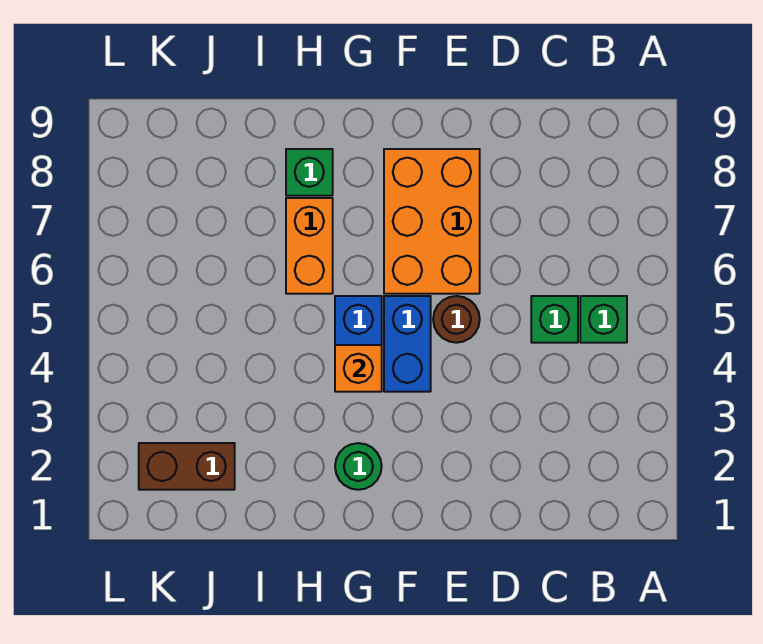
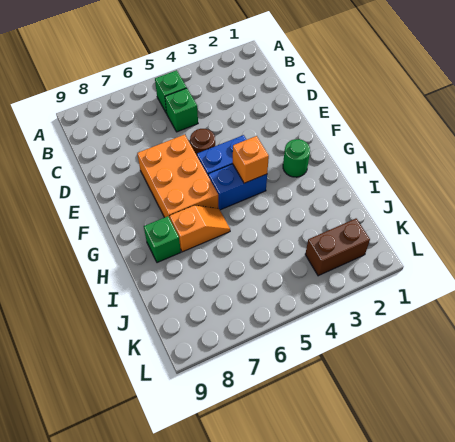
orange brick E6:F8 level 1 -> orange brick E6:G7 level 1
orange brick H6:H7 level 1 -> orange slope H6:H7 level 1 top 7
brown brick J2:K2 level 1 -> brown brick K2:K3 level 1

